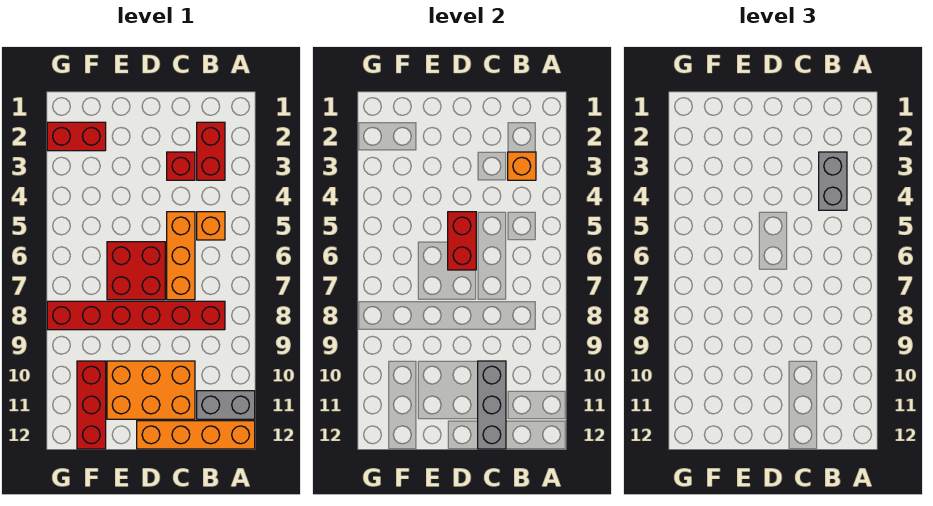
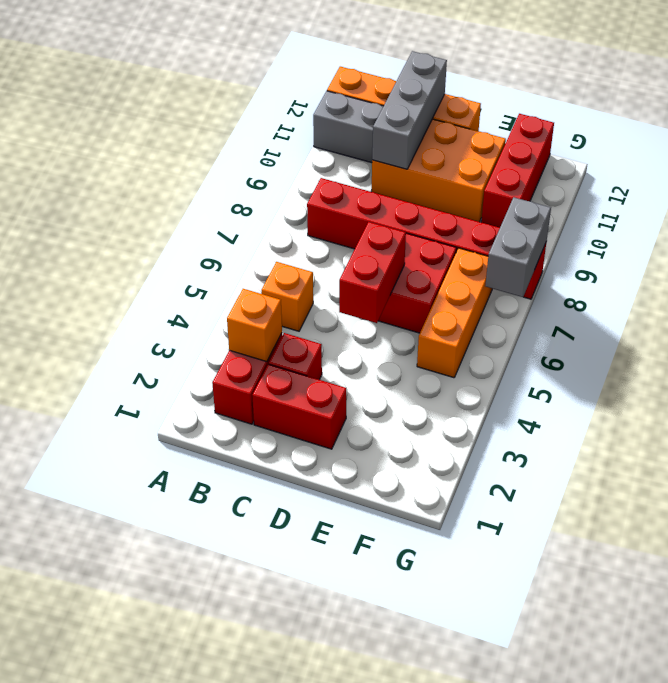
grey brick B3:B4 level 3 -> grey brick G7:G8 level 2
orange brick C5:C7 level 1 -> orange brick F5:F7 level 1
red brick F2:G2 level 1 -> red brick C2:D2 level 1

